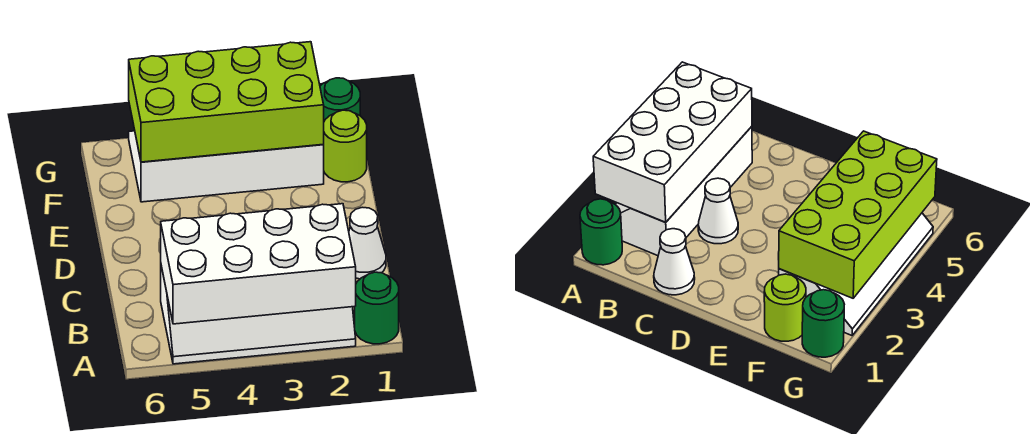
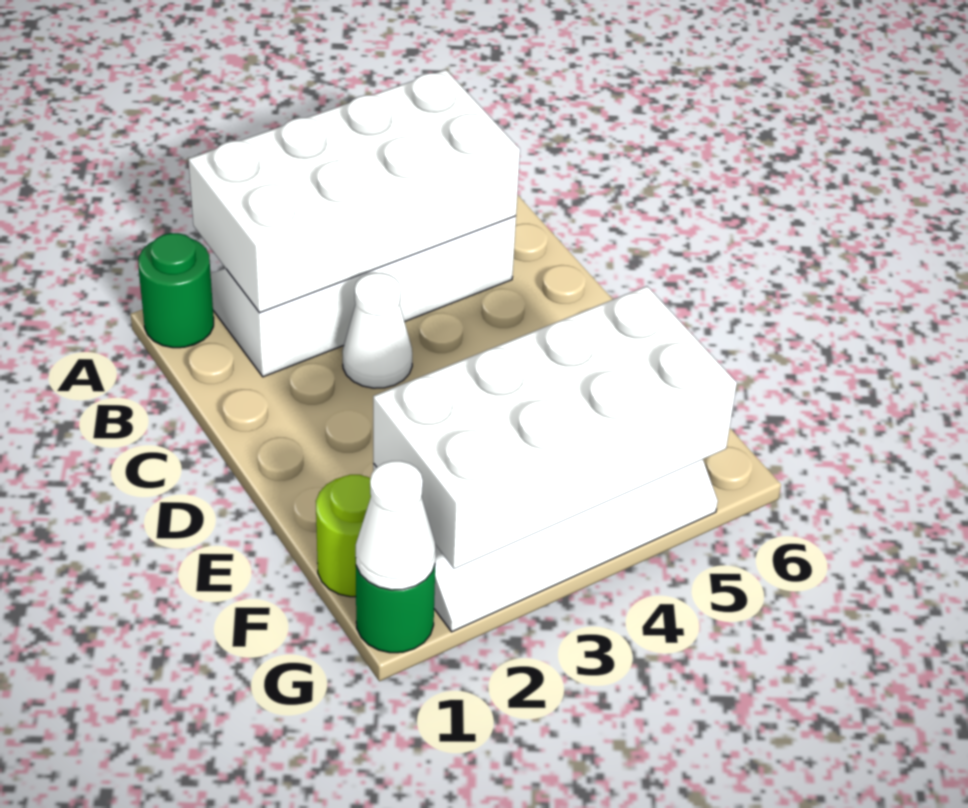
white cone C1 level 1 -> white cone G1 level 2
lime brick F2:G5 level 2 -> white brick F2:G5 level 2

